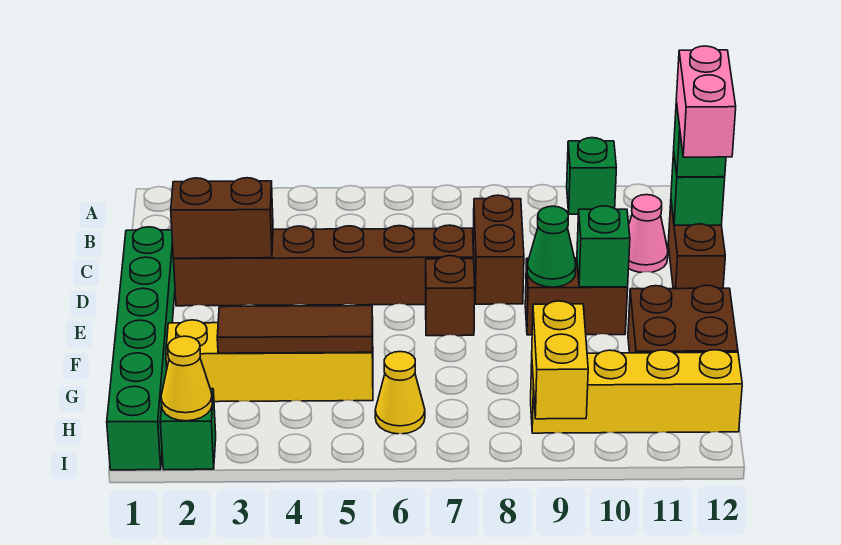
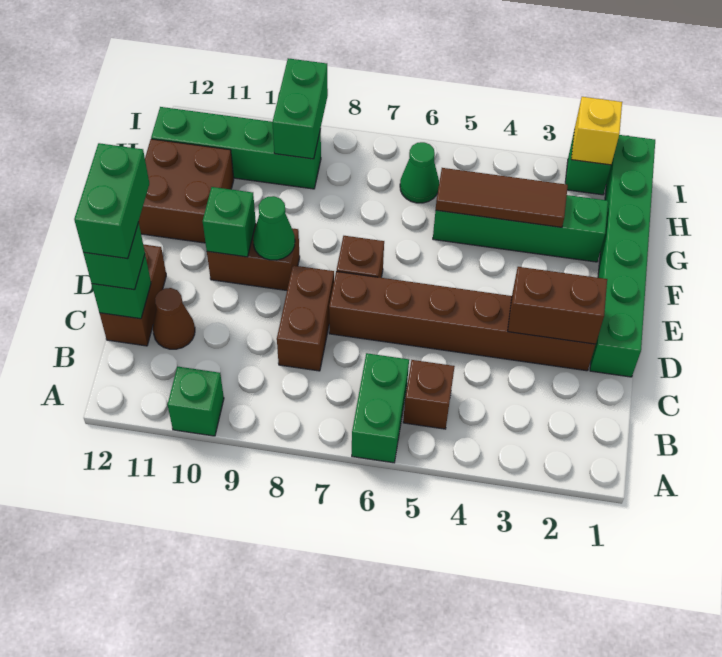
none -> green brick A6:B6 level 1
none -> brown brick B5 level 1
pink cone C11 level 1 -> brown cone C11 level 1
pink brick C12:D12 level 4 -> green brick C12:D12 level 4
yellow brick G2:G5 level 1 -> green brick G2:G5 level 1
yellow cone H6 level 1 -> green cone H6 level 1
yellow brick H9:H12 level 1 -> green brick H9:H12 level 1
yellow brick H9:I9 level 2 -> green brick H9:I9 level 2
yellow cone I2 level 2 -> yellow brick I2 level 2

